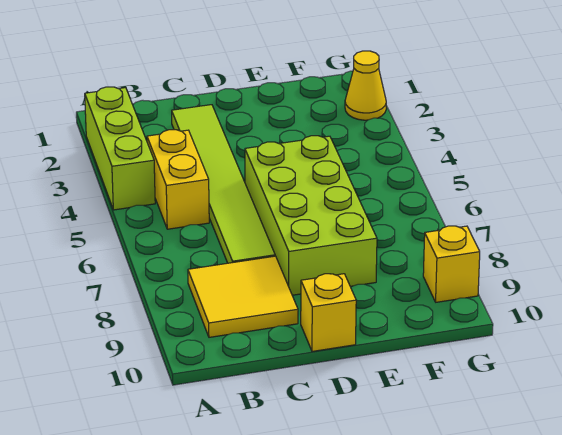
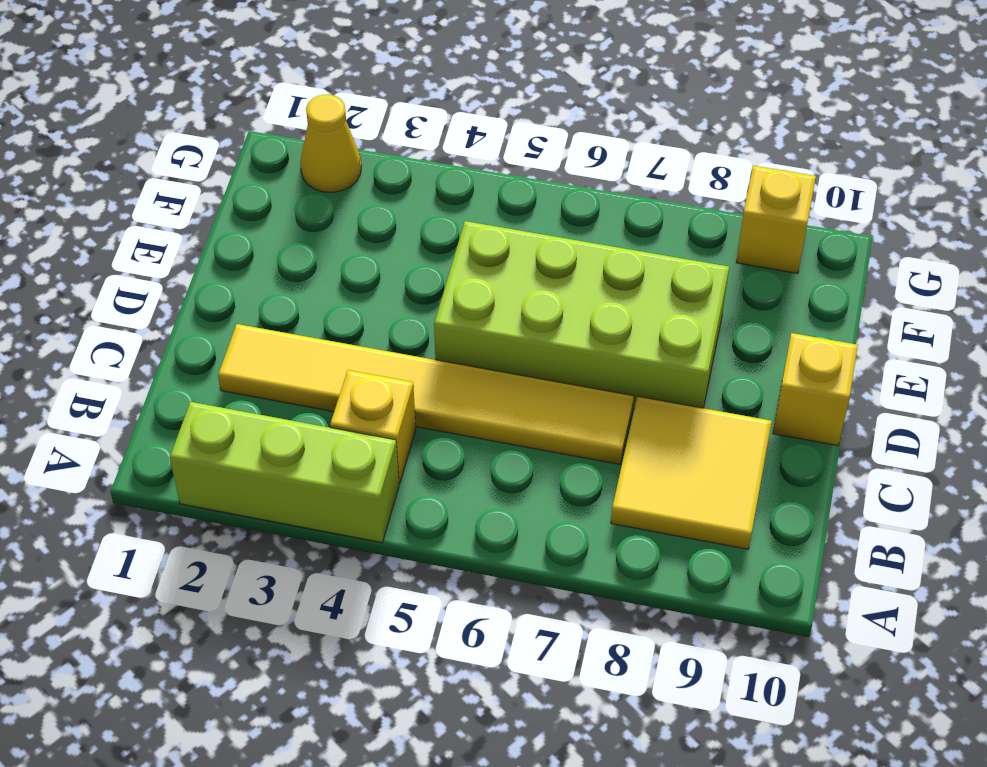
yellow brick B4:B5 level 1 -> yellow brick B4 level 1
lime tile C2:C7 level 1 -> yellow tile C2:C7 level 1

